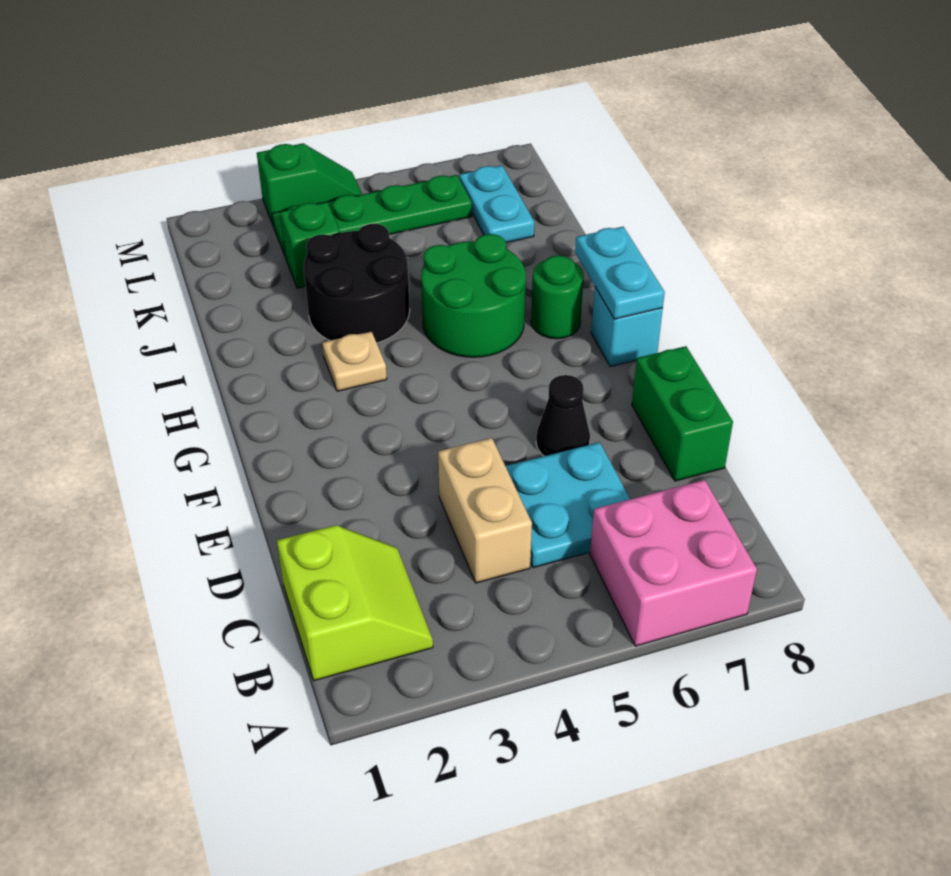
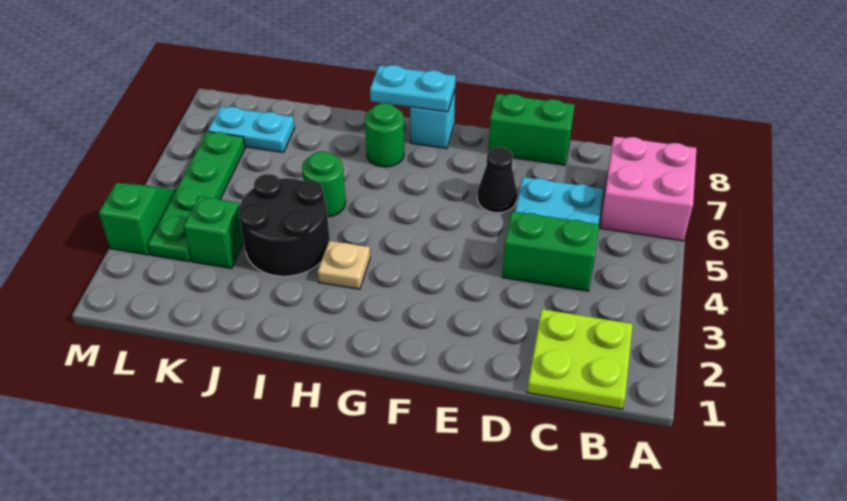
lime slope B1:C2 level 1 top 1 -> lime plate B1:C2 level 1
tan brick C4:D4 level 1 -> green brick C4:D4 level 1
green round brick H5:I6 level 1 -> green round brick I5 level 1

